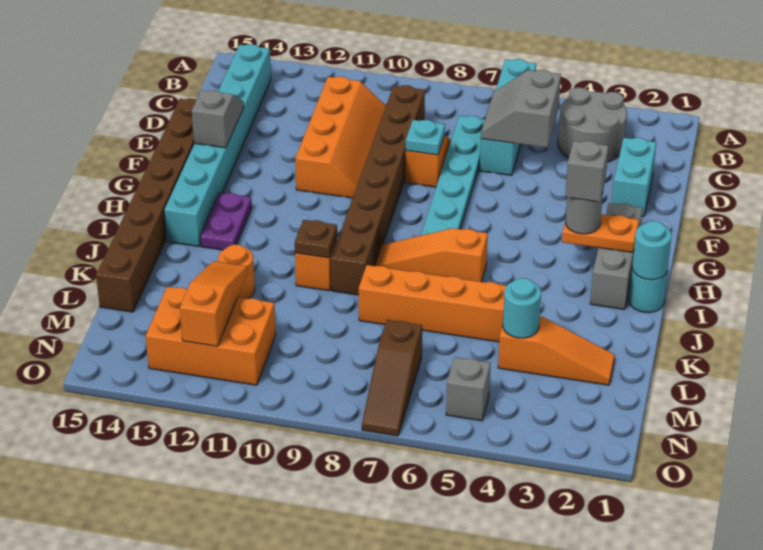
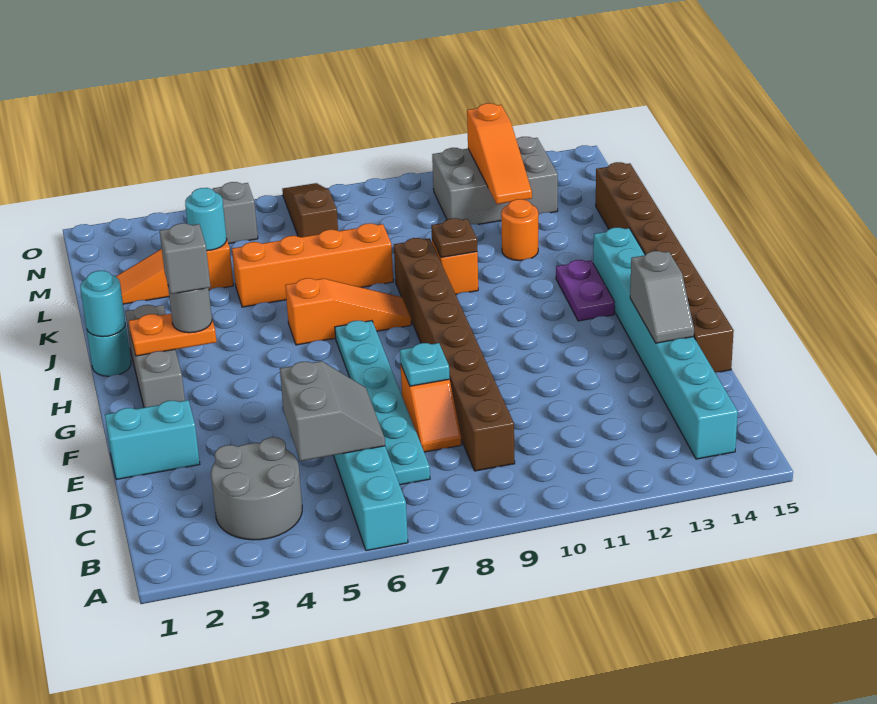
orange slope C10:F11 level 1 top 11 -> none
cyan brick D2:E2 level 1 -> cyan brick E1:E2 level 1
orange brick M11:N13 level 1 -> grey brick M11:N13 level 1

